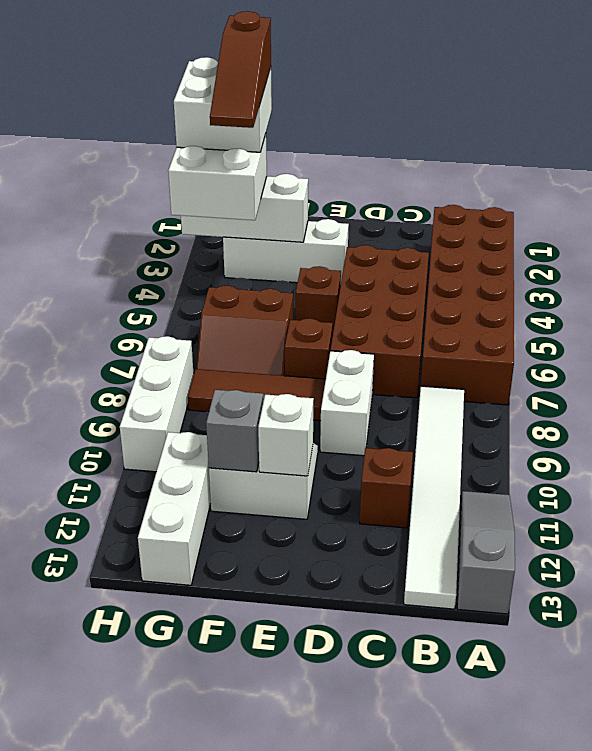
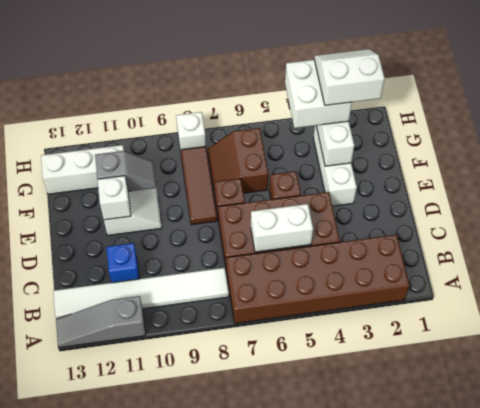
grey slope A11:A13 level 1 top 13 -> grey slope A11:A13 level 1 top 11
brown brick C11 level 1 -> blue brick C11 level 1
white brick D8:D9 level 1 -> white brick C5:C6 level 2
white brick G2:H3 level 4 -> white slope G2:H3 level 4 top G
brown slope G2:G4 level 5 top 2 -> none
white brick H8:H10 level 1 -> white brick H8 level 1

